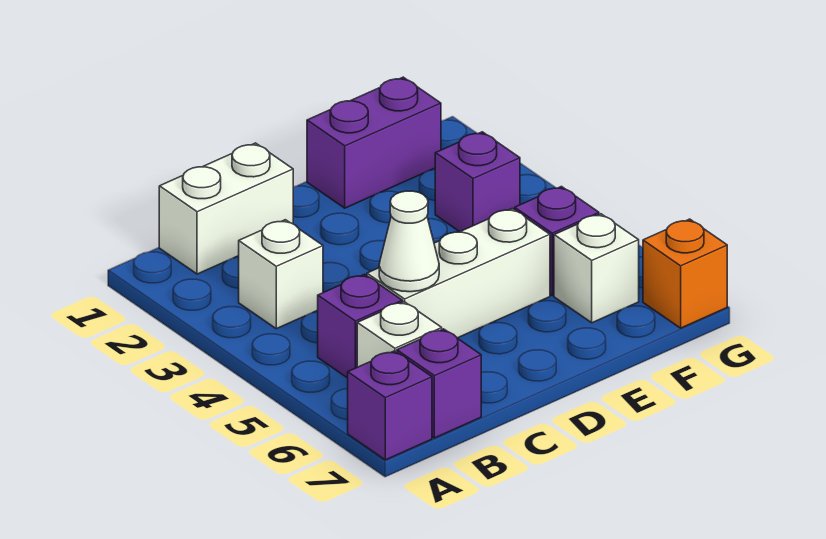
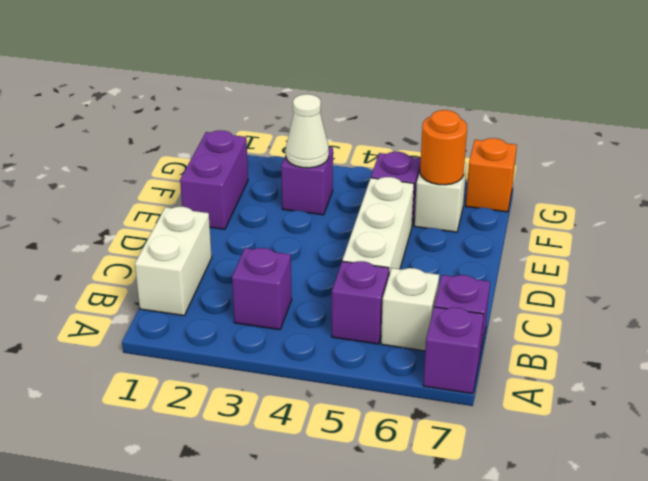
white brick B3 level 1 -> purple brick B3 level 1
white cone C5 level 2 -> white cone F3 level 2
none -> orange round brick F6 level 2

